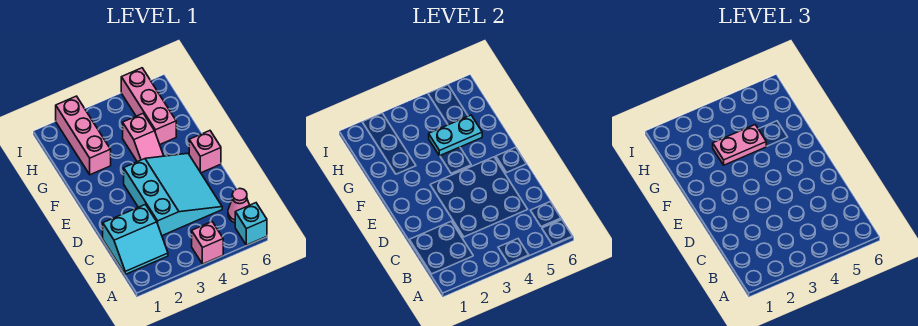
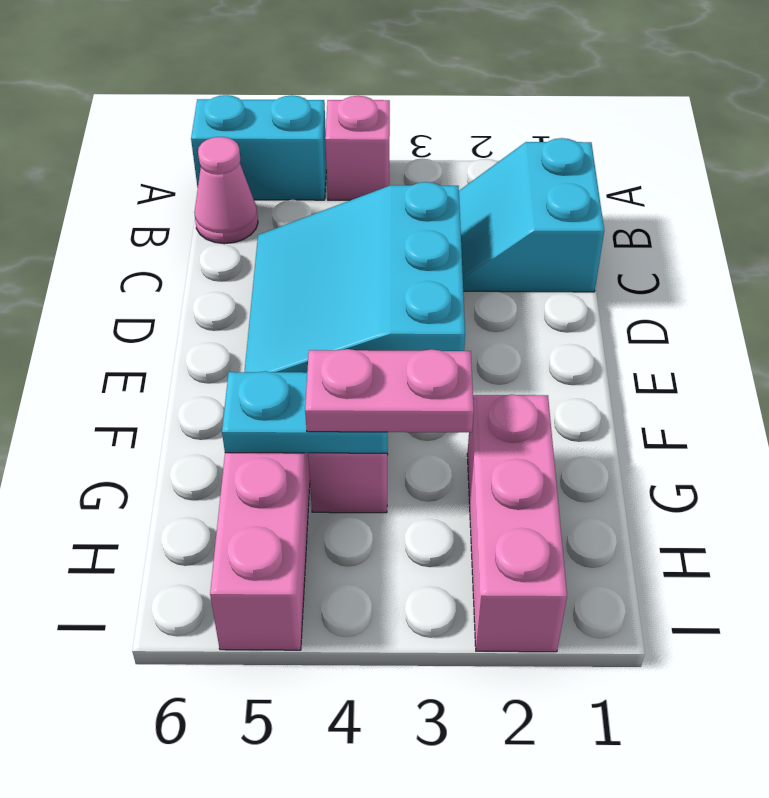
cyan brick A6 level 1 -> cyan brick A5:A6 level 1
cyan slope B1:C2 level 1 top C -> cyan slope B1:C2 level 1 top 1
pink brick E6 level 1 -> none

